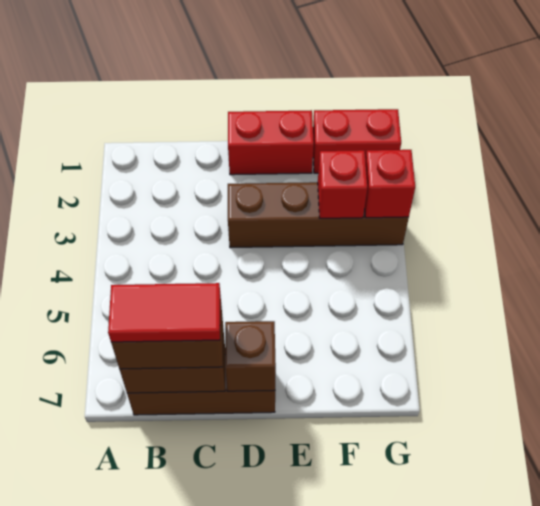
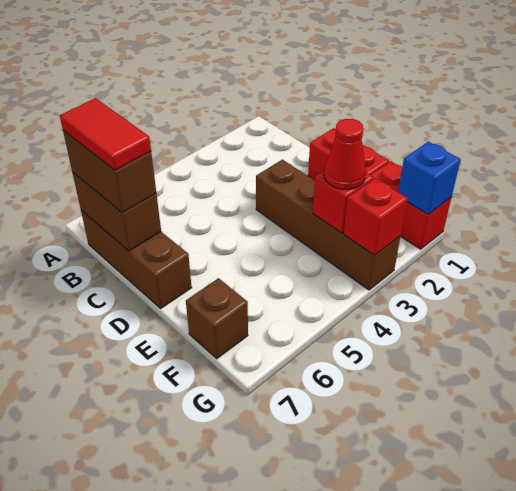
brown brick D7 level 2 -> brown brick F7 level 1
none -> red cone F3 level 3
none -> blue brick G1 level 2

